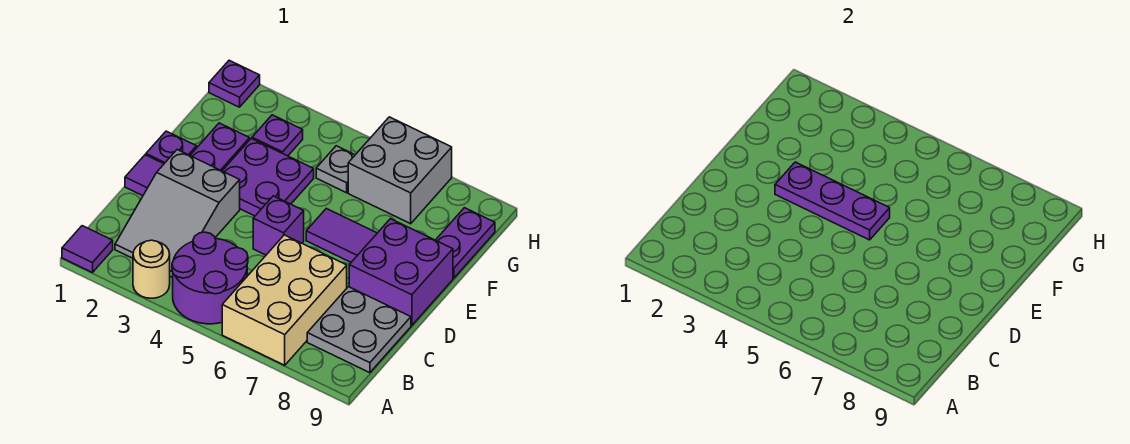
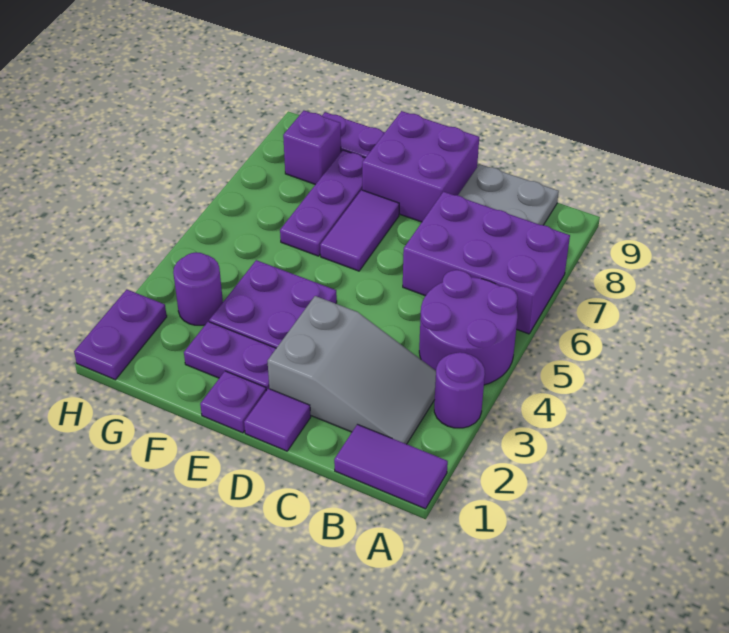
purple tile A1 level 1 -> purple tile A1:B1 level 1
tan round brick A3 level 1 -> purple round brick A3 level 1
tan brick A6:C7 level 1 -> purple brick A6:C7 level 1
purple brick D5 level 1 -> purple brick G8 level 1
purple plate E3:E5 level 2 -> purple plate F6:F8 level 1
purple plate G3 level 1 -> purple round brick G3 level 1
grey plate G5 level 1 -> none
grey brick G6:H7 level 1 -> none
purple plate H1 level 1 -> purple plate H1:H2 level 1

